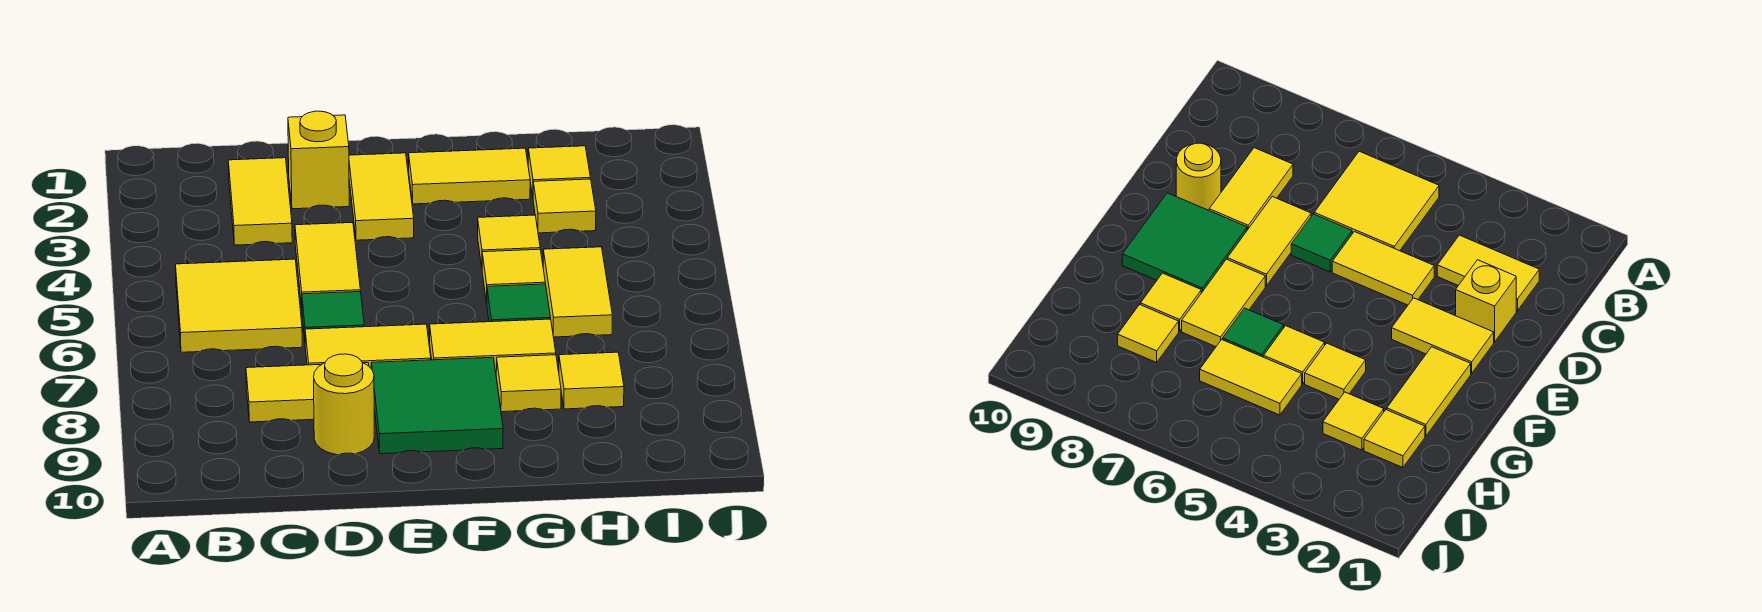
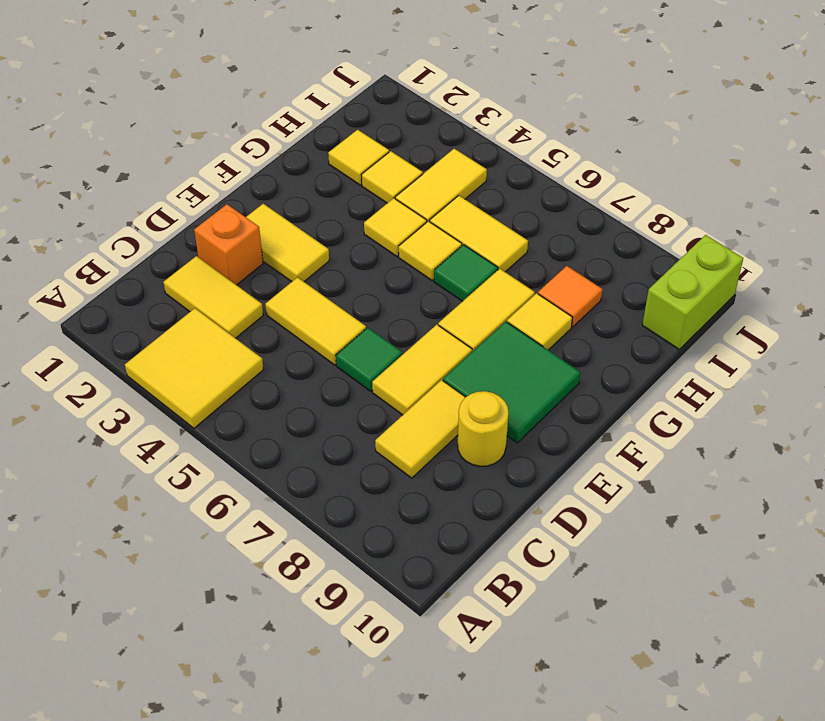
yellow tile B5:C6 level 1 -> yellow tile A3:B4 level 1
yellow brick D2 level 1 -> orange brick D2 level 1
yellow tile F2:G2 level 1 -> yellow tile H4:I4 level 1
yellow tile H8 level 1 -> orange tile H8 level 1
none -> lime brick I10:J10 level 1

